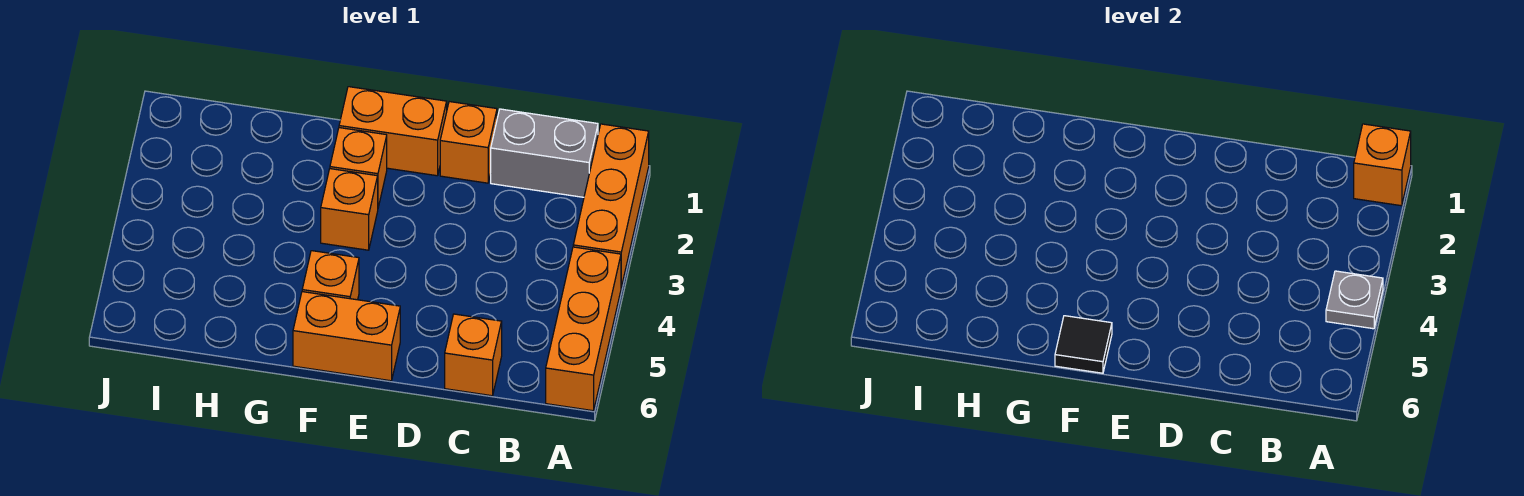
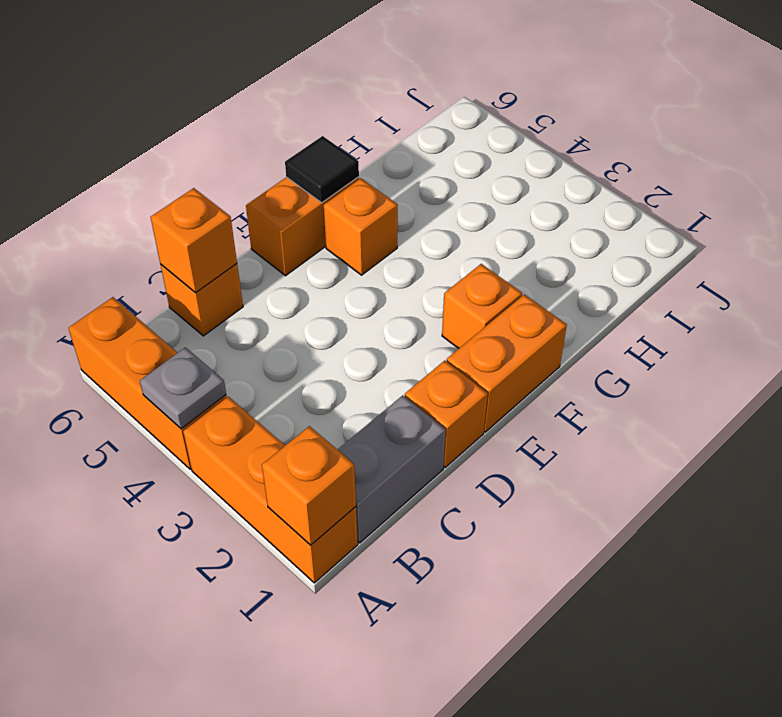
orange brick F3 level 1 -> orange brick C6 level 2

